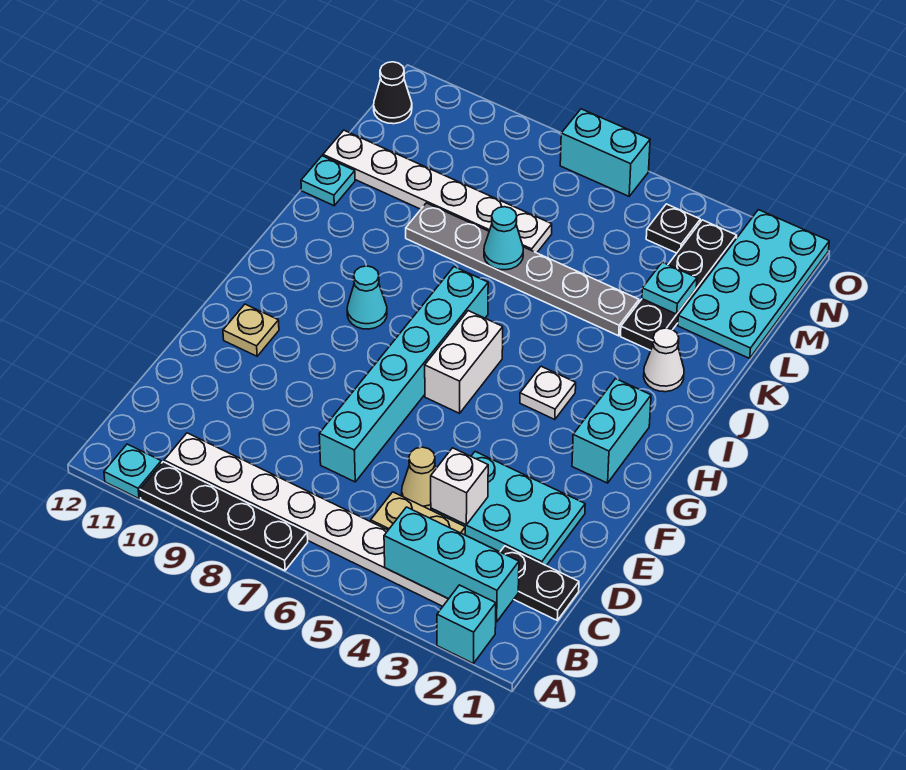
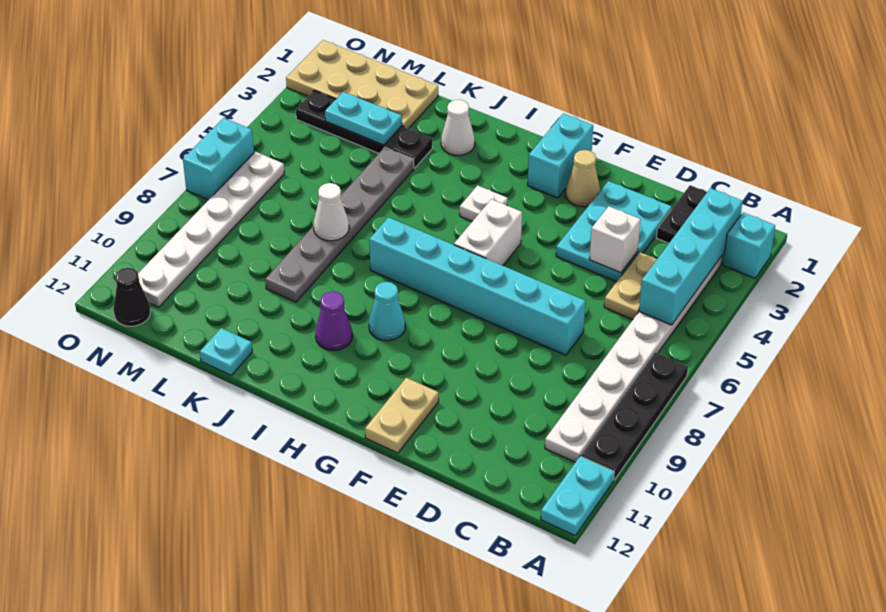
cyan plate A11 level 1 -> cyan plate A11:A12 level 1
cyan brick B2:B4 level 2 -> cyan brick B2:B5 level 2
tan cone D5 level 1 -> tan cone F2 level 1
tan plate F11 level 1 -> tan plate F11:F12 level 1
cyan brick G2:H2 level 1 -> cyan brick G1:G2 level 1
white brick G6:H6 level 1 -> white brick G5:G6 level 1
none -> purple cone I10 level 1
cyan cone K7 level 2 -> white cone K7 level 2
cyan plate L1:O2 level 1 -> tan plate L1:O2 level 1
cyan plate L3 level 2 -> cyan plate L3:M3 level 2
white plate L7:L12 level 1 -> white plate N6:N11 level 1
black plate N4 level 1 -> none

